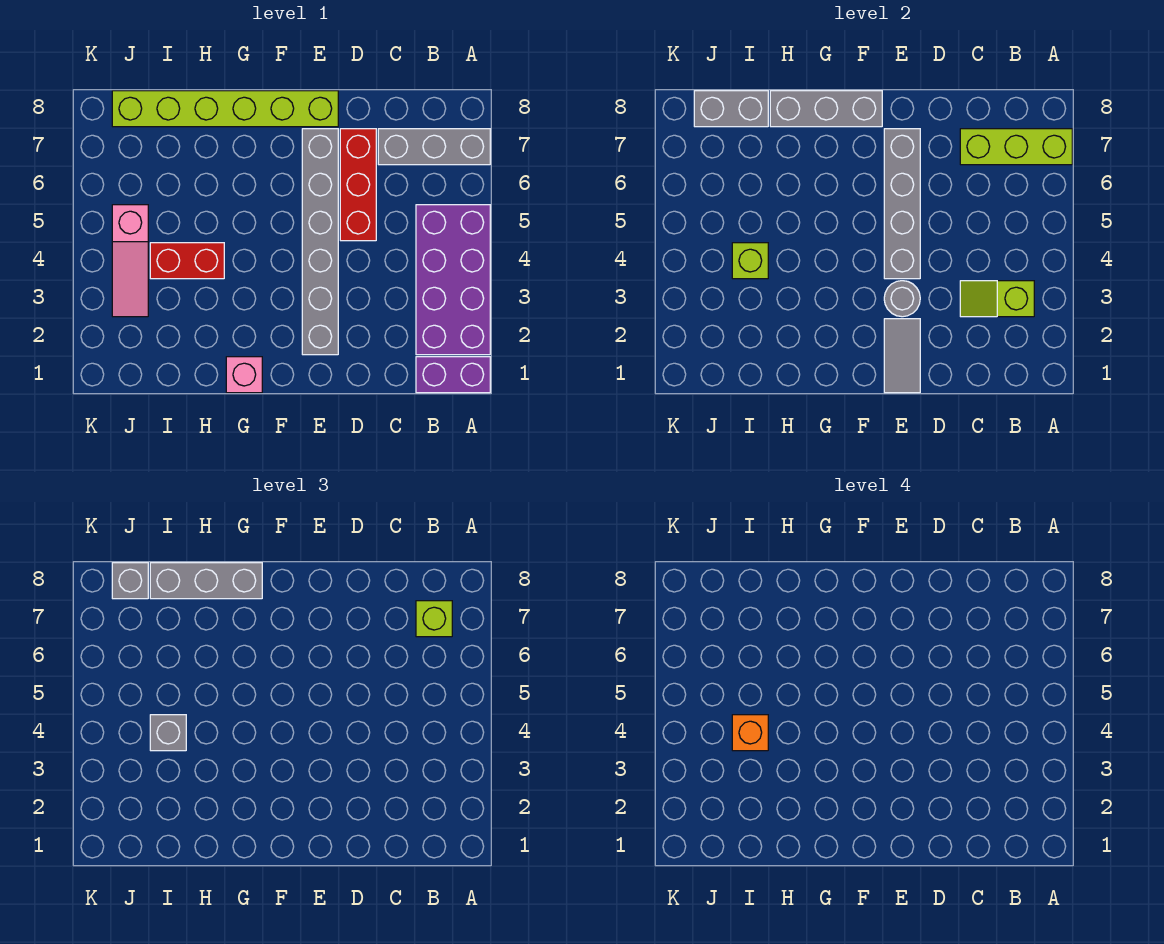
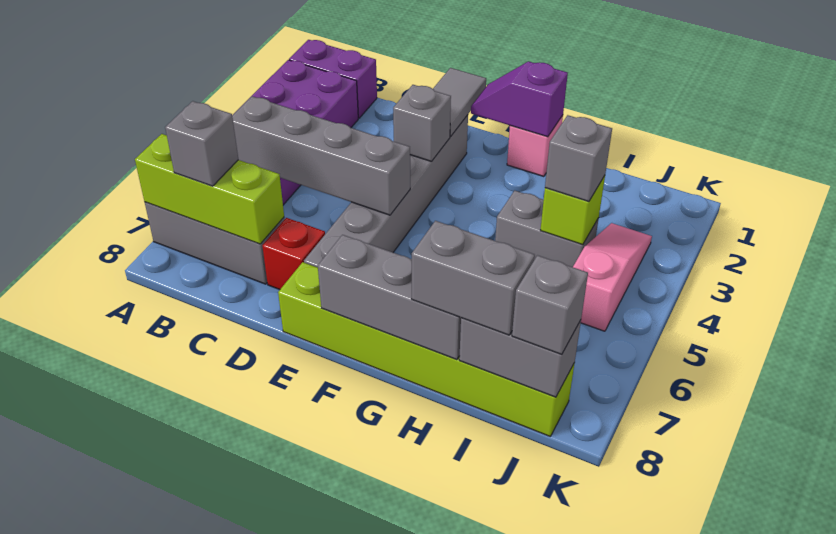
lime slope B3:C3 level 2 top B -> none
lime brick B7 level 3 -> grey brick B7 level 3
red brick D5:D7 level 1 -> red brick D7 level 1
grey round brick E3 level 2 -> grey brick E3 level 2
grey brick E4:E7 level 2 -> grey brick B5:E5 level 2
none -> purple slope F1:G1 level 2 top G
grey brick G8:I8 level 3 -> grey brick H8:I8 level 3
red brick H4:I4 level 1 -> grey brick H4:I4 level 1
orange brick I4 level 4 -> none

